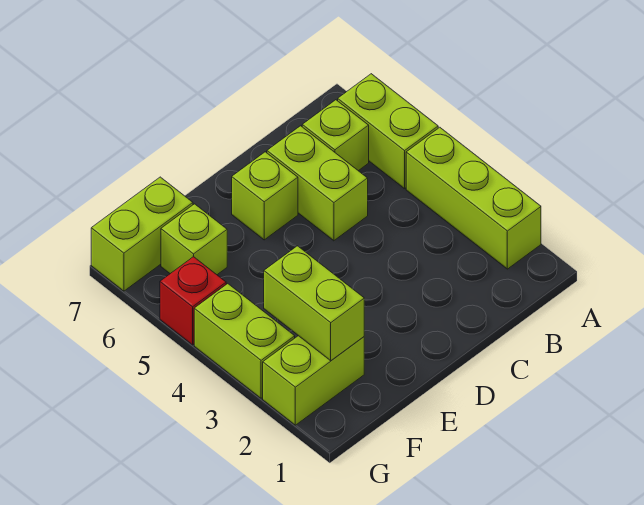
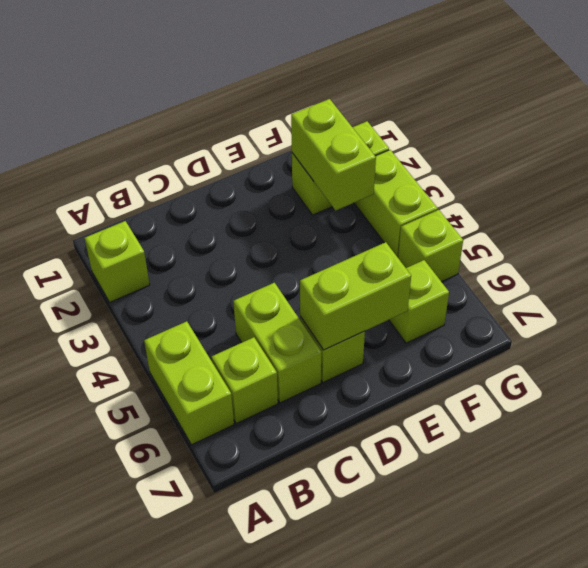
lime brick A2:A4 level 1 -> lime brick A2 level 1
lime brick F7:G7 level 1 -> lime brick D6:E6 level 2
red brick G5 level 1 -> lime brick G5 level 1

